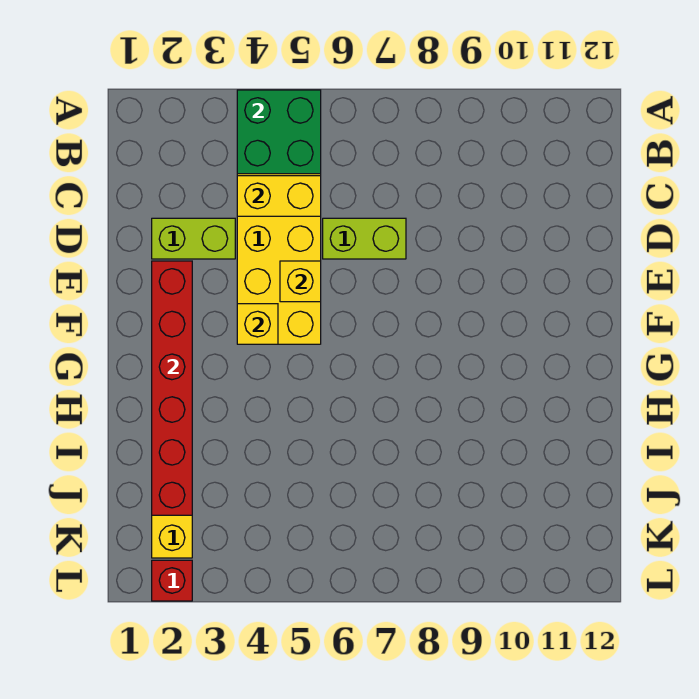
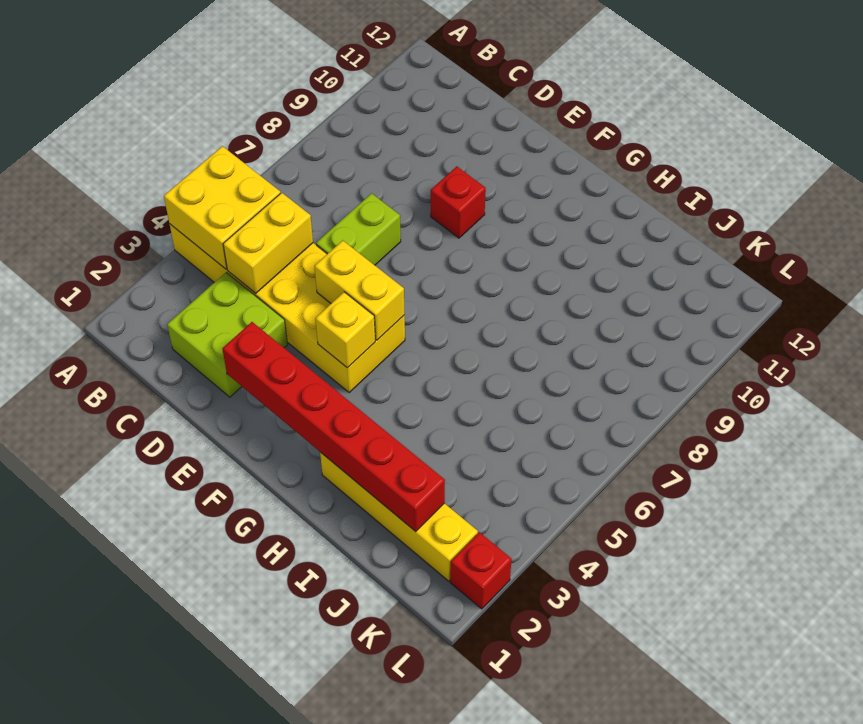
green brick A4:B5 level 2 -> yellow brick A4:B5 level 2
lime brick D2:D3 level 1 -> lime brick C2:D3 level 1
yellow brick E5 level 2 -> yellow brick E5:F5 level 2
none -> red brick E9 level 1

